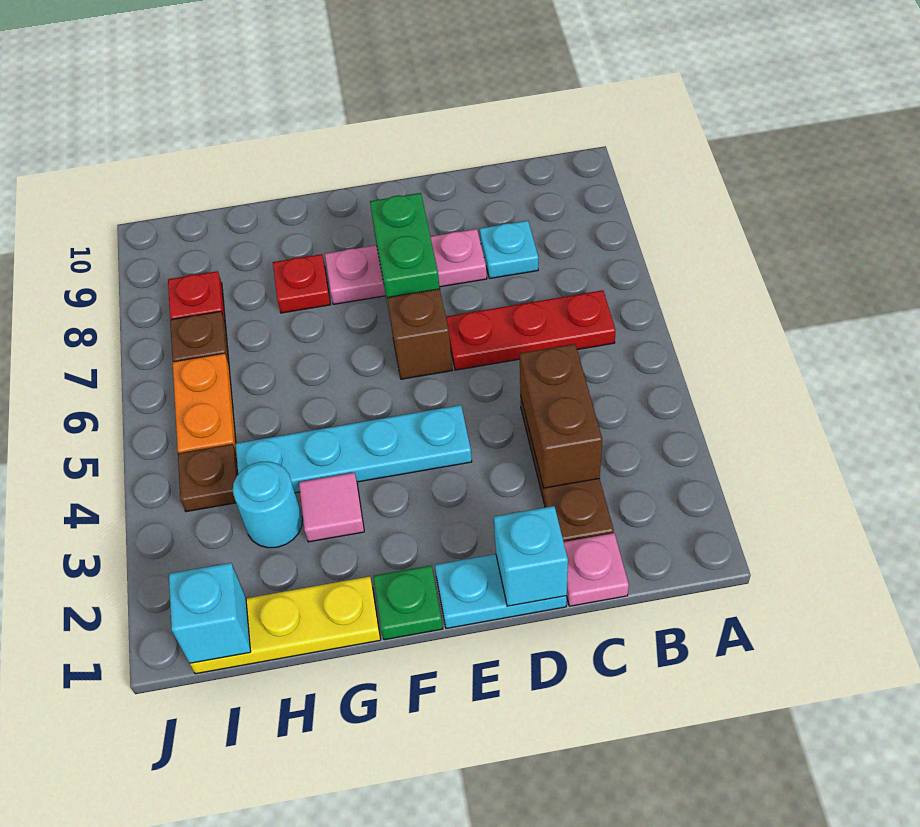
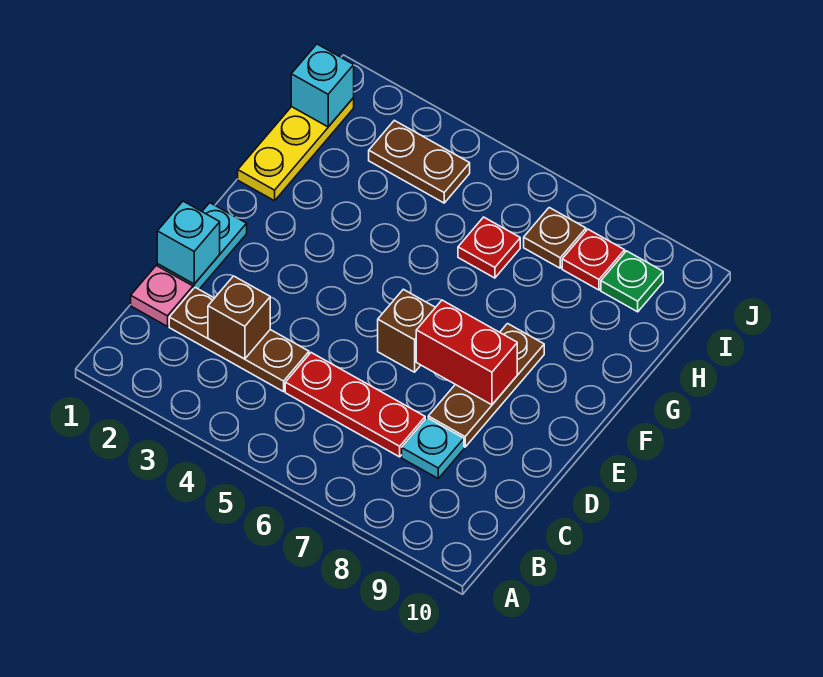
red plate B6:D6 level 1 -> red plate C5:C7 level 1
brown brick C3:C4 level 2 -> brown brick C3 level 2
pink plate D8:F8 level 1 -> brown plate D8:F8 level 1
cyan plate E4:H4 level 1 -> none
green brick E7:E8 level 2 -> red brick E7:E8 level 2
green plate F1 level 1 -> green plate I9 level 1
pink tile G3 level 1 -> none
red plate G8 level 1 -> red plate H6 level 1
cyan round brick H3 level 1 -> none
brown plate I4 level 1 -> brown plate I3:I4 level 1
orange plate I5:I6 level 1 -> none

